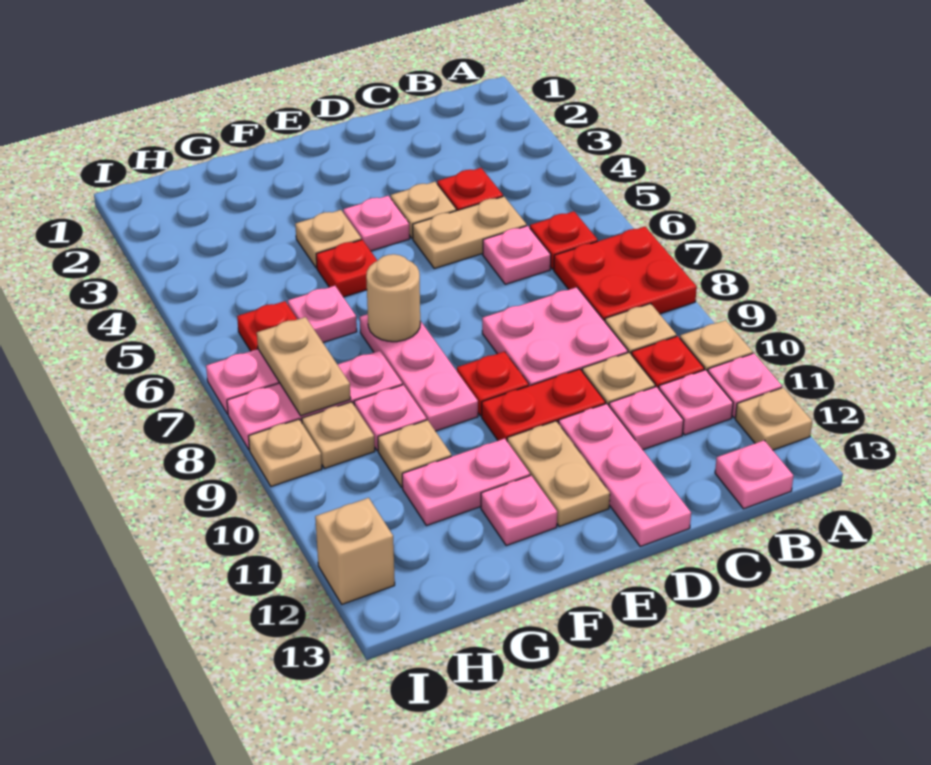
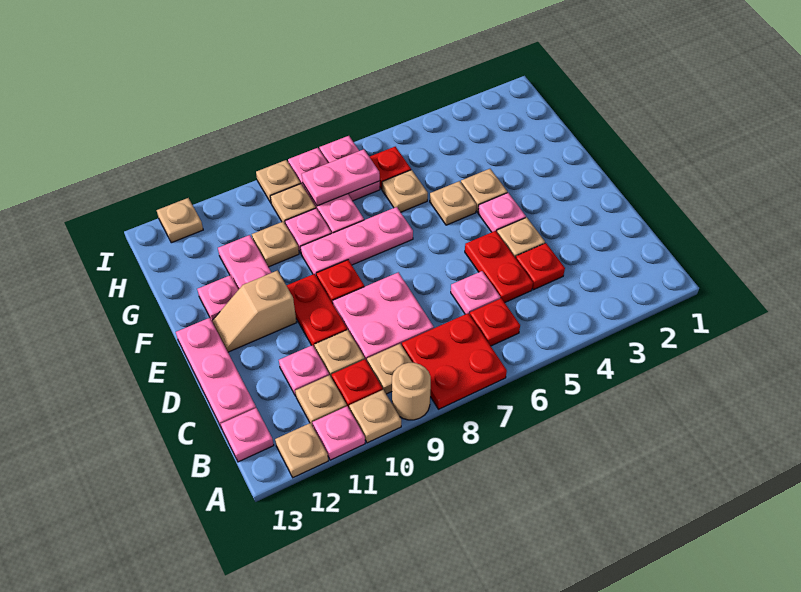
pink plate B11 level 1 -> tan plate B11 level 1
tan plate C5:D5 level 1 -> red plate C5:D5 level 1
pink plate D11:D13 level 1 -> pink plate C13:E13 level 1
tan plate E11:E12 level 1 -> tan slope E11:E12 level 1 top 11
red plate F5 level 1 -> tan plate F5 level 1
tan round brick F7 level 2 -> tan round brick A9 level 1
pink plate G6 level 1 -> tan plate G6 level 1
tan plate H7:H8 level 2 -> pink plate H7:H8 level 2
tan brick I12 level 1 -> tan plate I12 level 1

